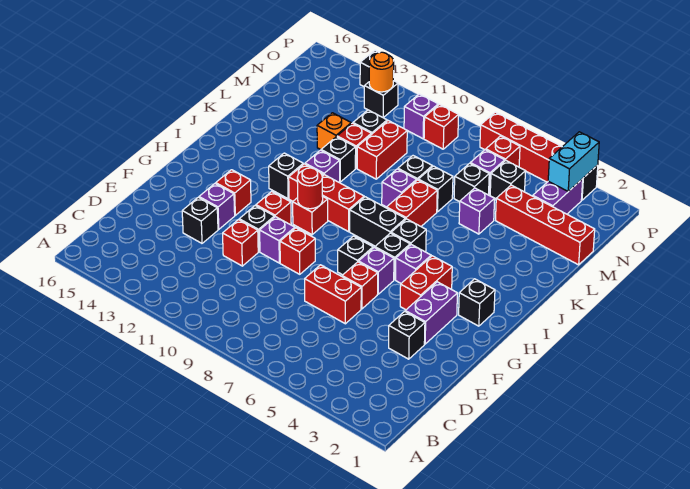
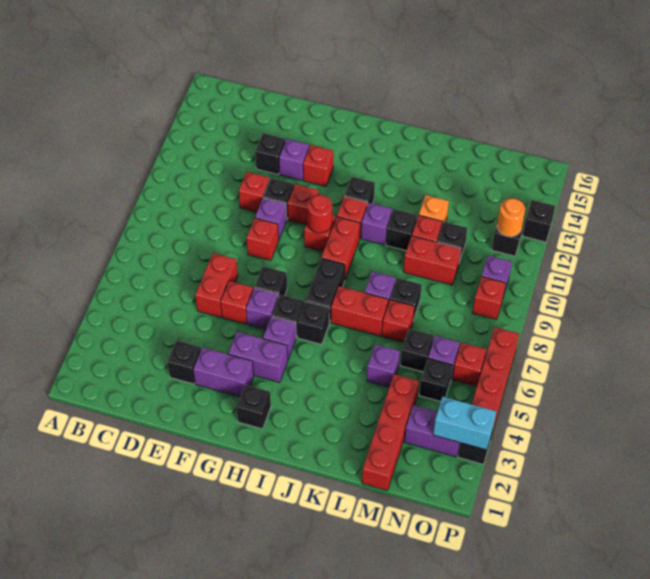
red brick G4:H4 level 1 -> purple brick G4:H4 level 1
black brick L7 level 1 -> red brick L7 level 1

